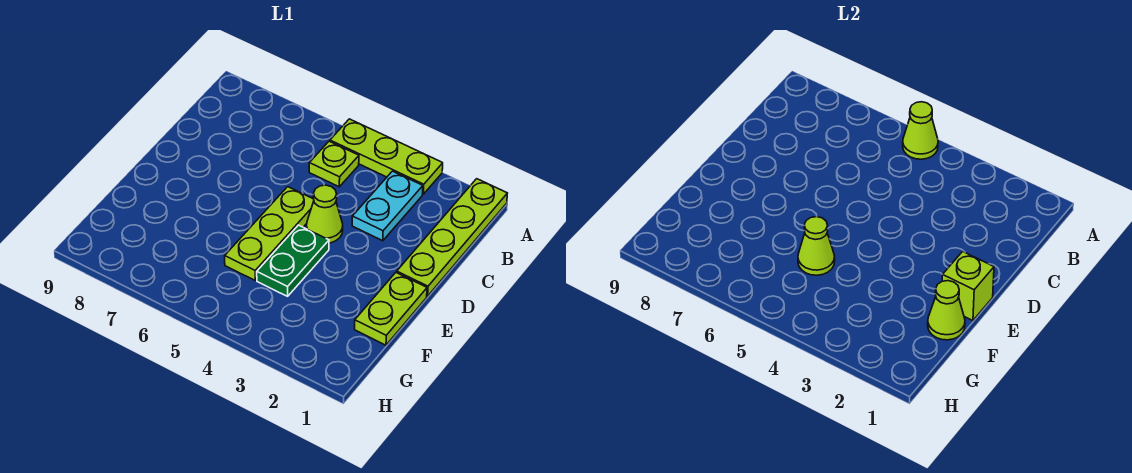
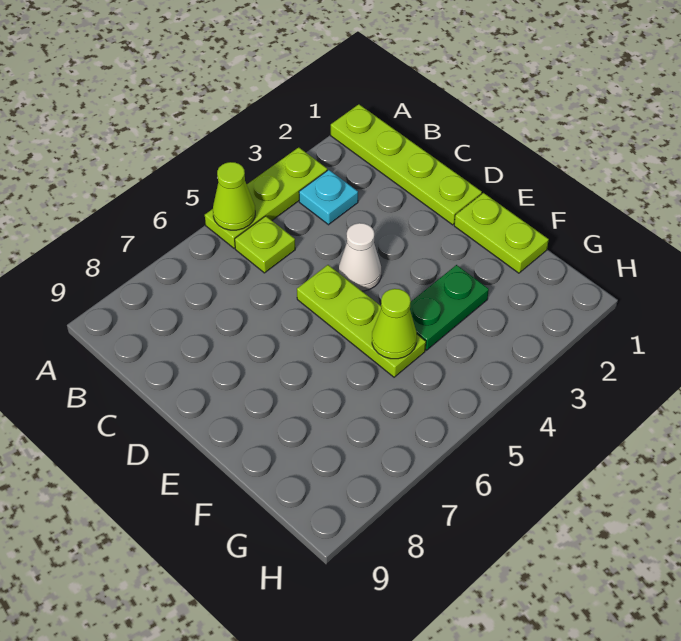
cyan plate B3:C3 level 1 -> cyan plate B3 level 1
lime cone D4 level 1 -> white cone D4 level 1
lime brick E1 level 2 -> none
green plate E4:F4 level 1 -> green plate F3:F4 level 1
lime cone F1 level 2 -> none

